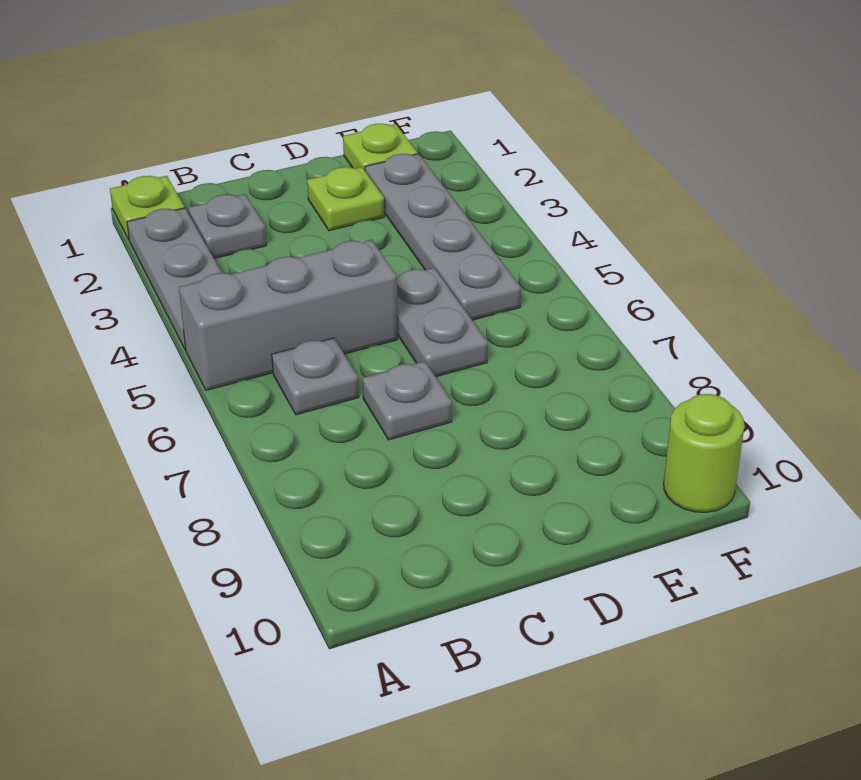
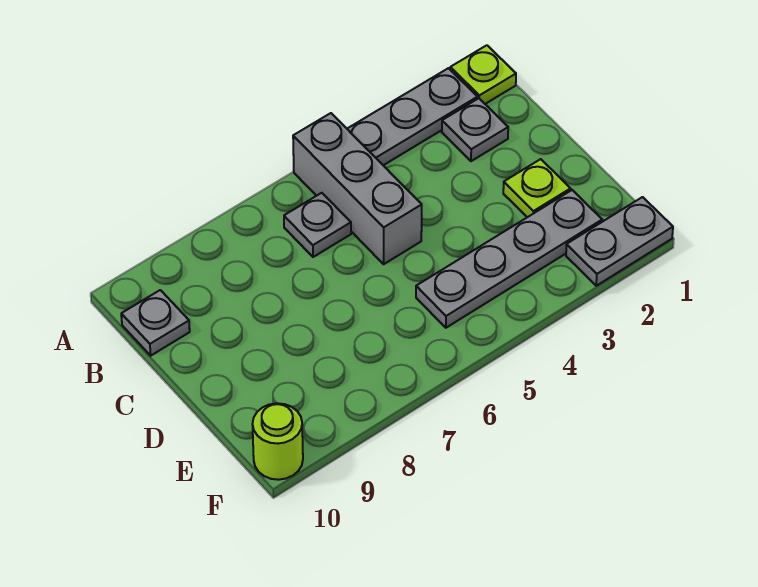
grey plate C7 level 1 -> grey plate B10 level 1
grey plate D5:D6 level 1 -> grey plate F1:F2 level 1
lime plate E1 level 1 -> none

